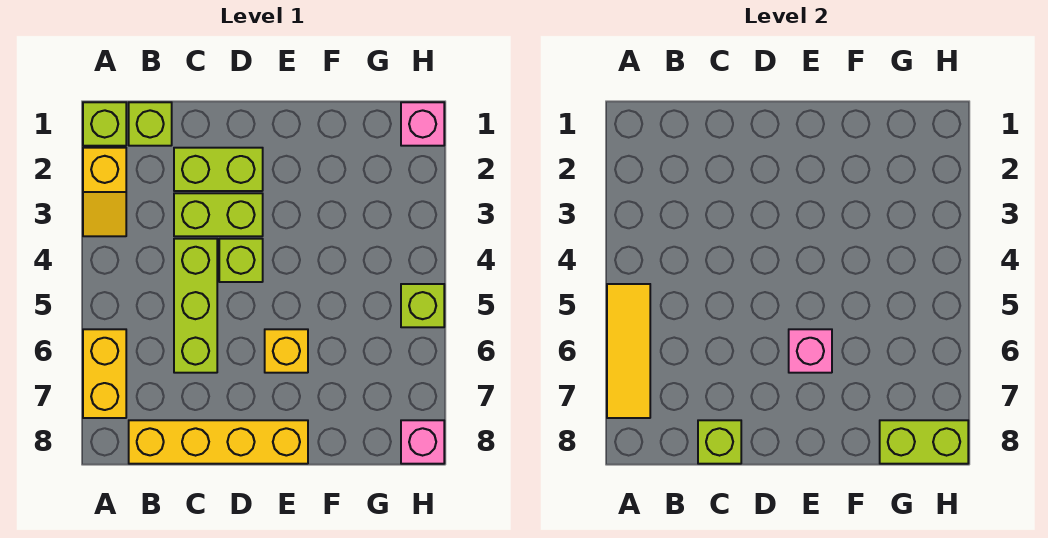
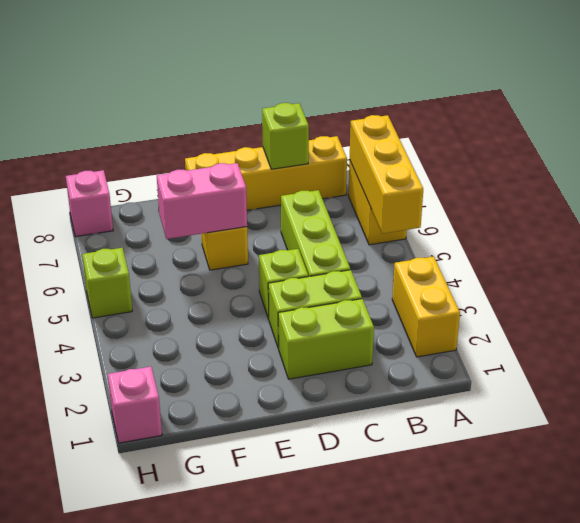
lime brick A1 level 1 -> none
yellow slope A2:A3 level 1 top 2 -> yellow brick A2:A3 level 1
yellow tile A5:A7 level 2 -> yellow brick A5:A7 level 2
lime brick B1 level 1 -> none
pink brick E6 level 2 -> pink brick E6:F6 level 2
lime brick G8:H8 level 2 -> none

